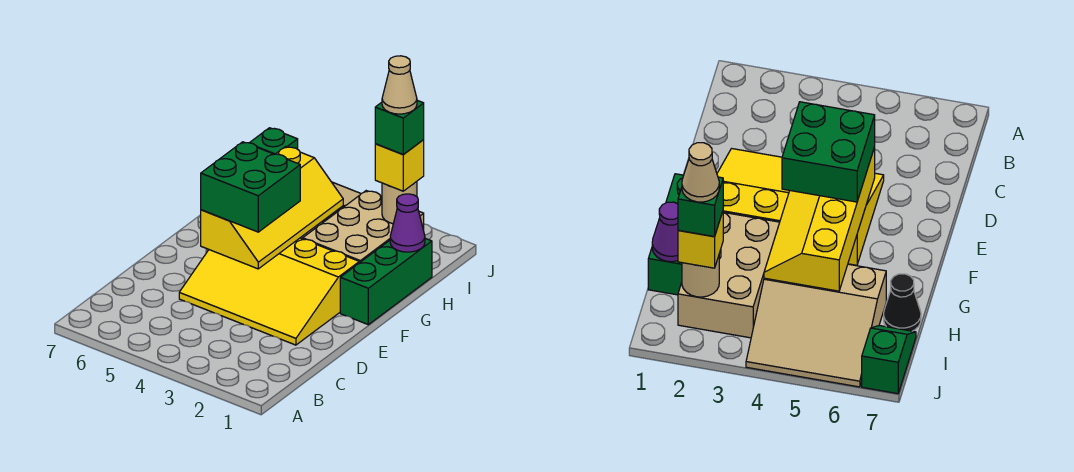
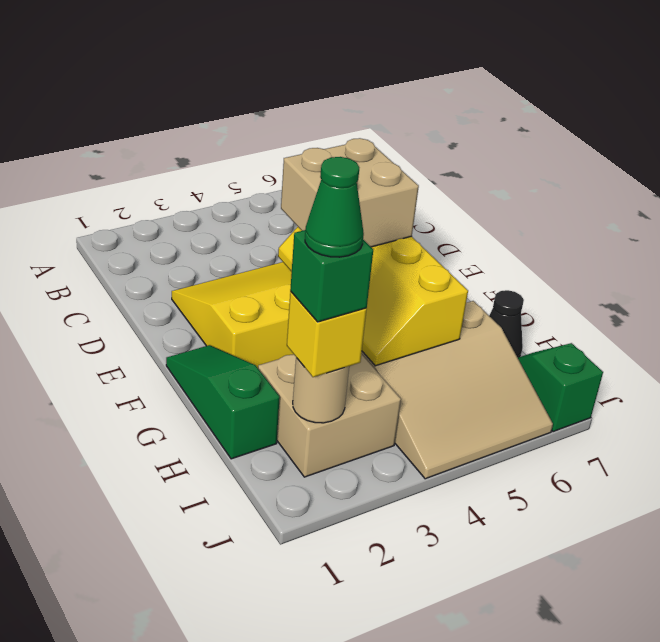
green brick E4:F5 level 3 -> tan brick E4:F5 level 3
green brick F1:H1 level 1 -> green slope F1:H1 level 1 top H
tan brick G2:I3 level 1 -> tan brick H2:I3 level 1
purple cone H1 level 2 -> none
tan cone I2 level 5 -> green cone I2 level 5

